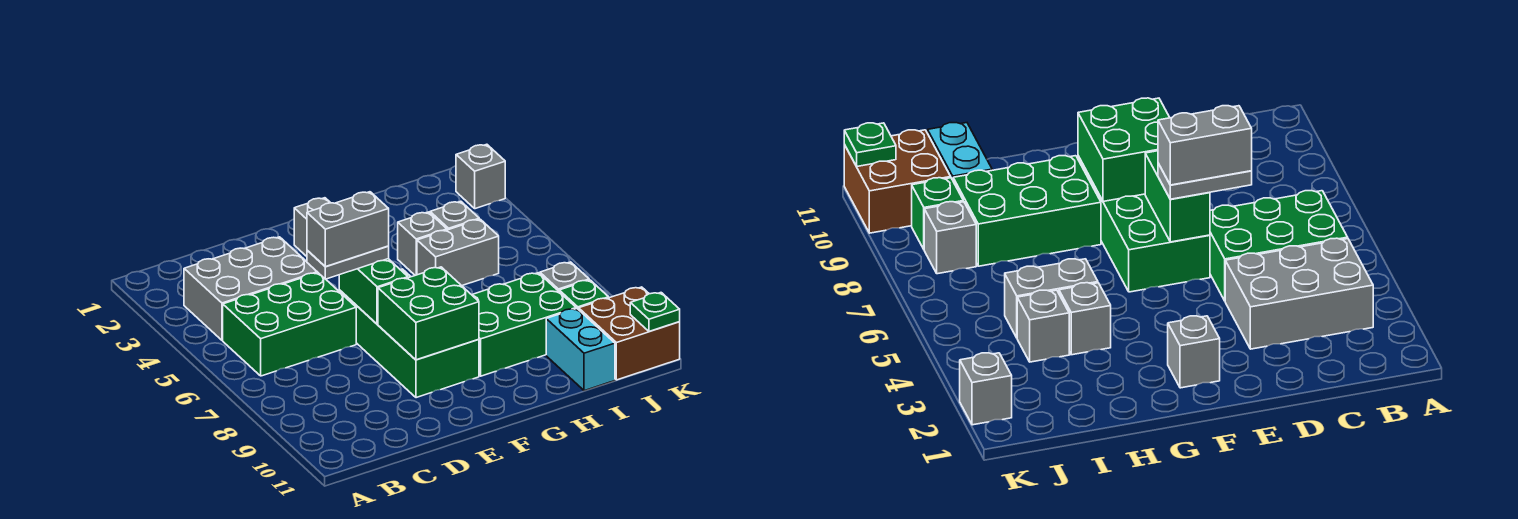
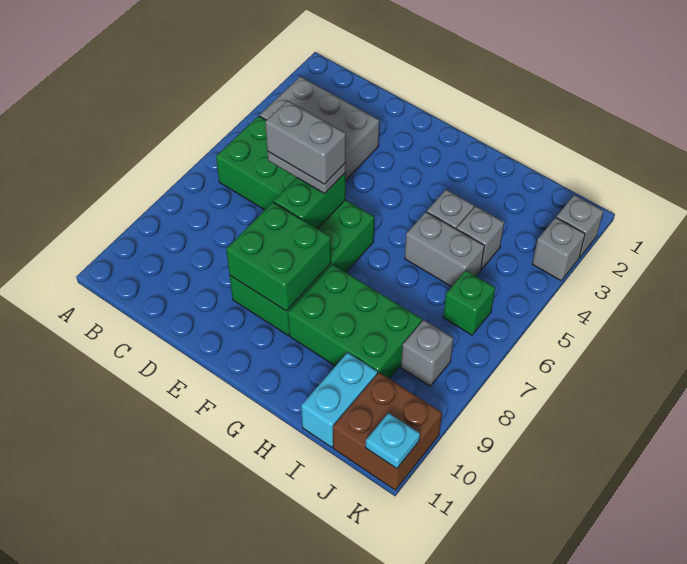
grey brick F2 level 1 -> grey brick K3 level 1
green brick J9 level 1 -> green brick J6 level 1
green plate K11 level 2 -> cyan plate K11 level 2

